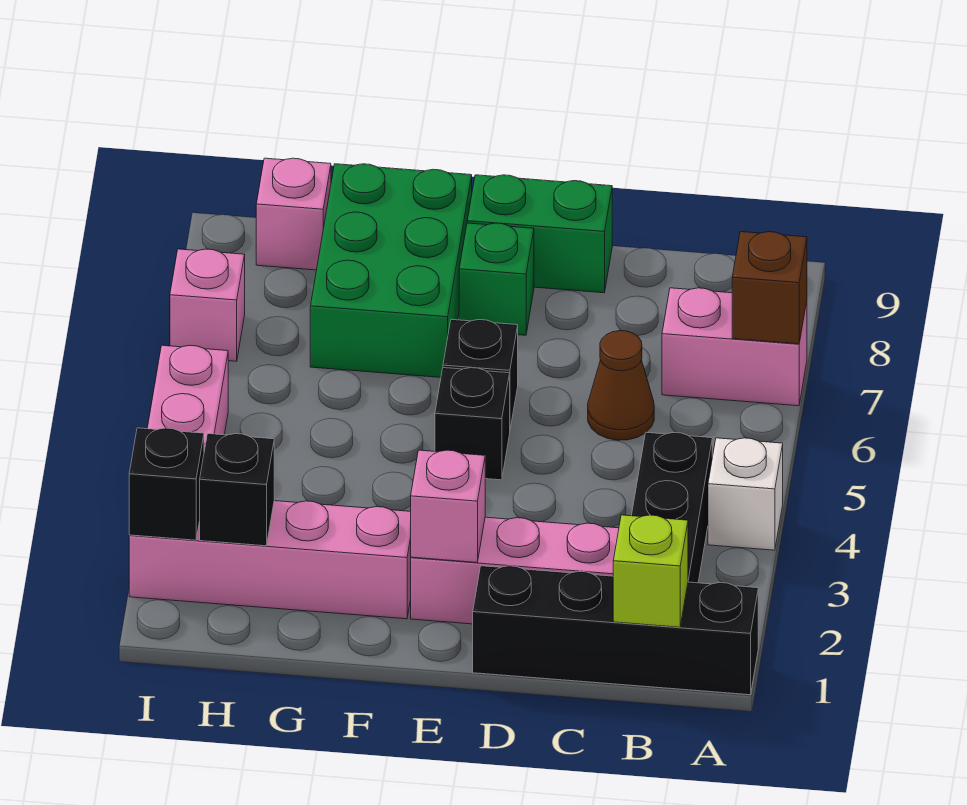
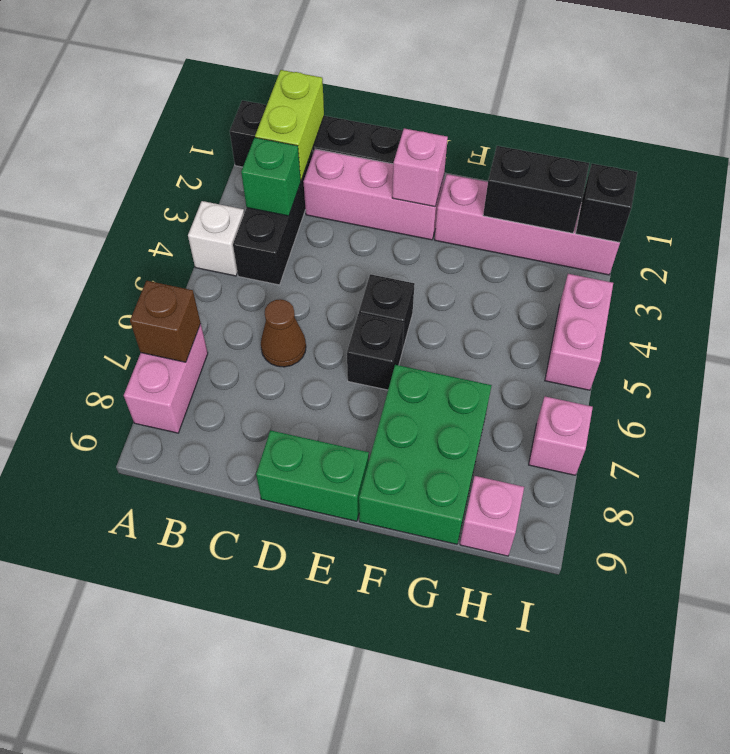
pink brick A7:B7 level 1 -> pink brick A7:A8 level 1
lime brick B1 level 2 -> lime brick B1:B2 level 2
green brick E8 level 1 -> green brick B3 level 2
black brick H2 level 2 -> black brick G2:H2 level 2

